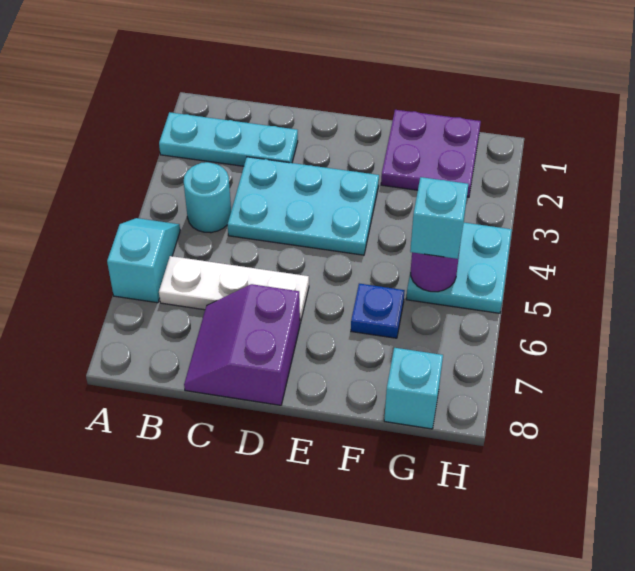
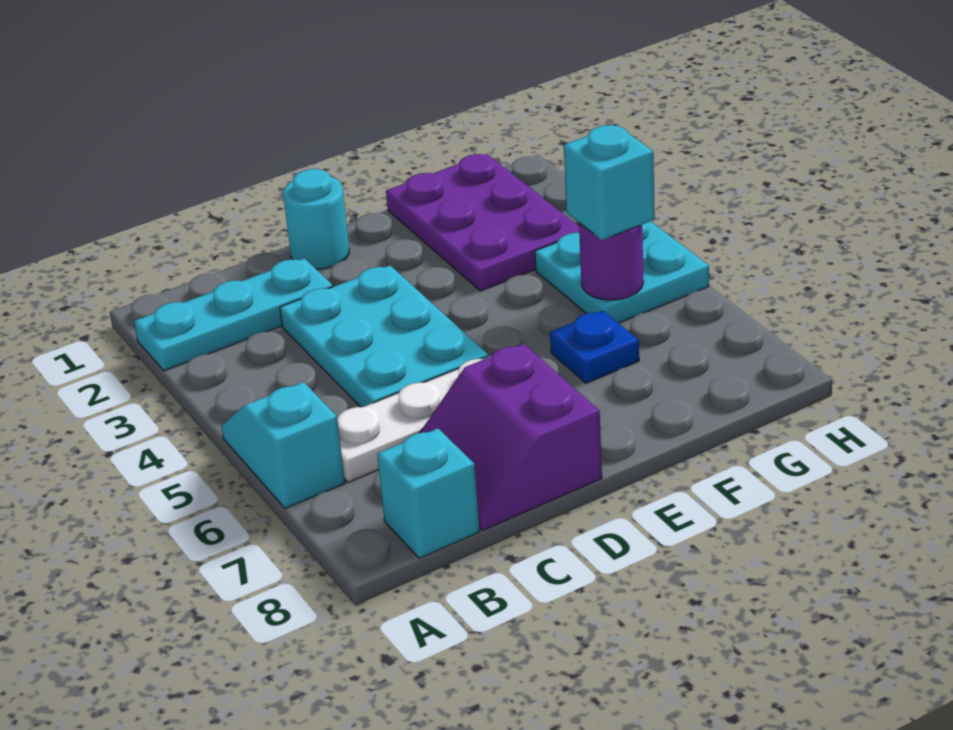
cyan round brick B4 level 1 -> cyan round brick D1 level 1
cyan plate C3:E4 level 1 -> cyan plate C3:D5 level 1
purple plate F1:G2 level 1 -> purple plate F1:G3 level 1
cyan brick G8 level 1 -> cyan brick B8 level 1

